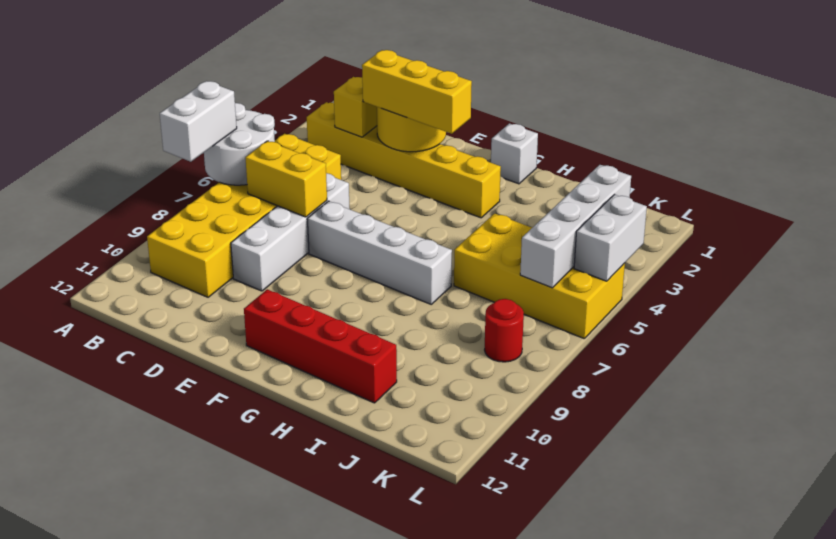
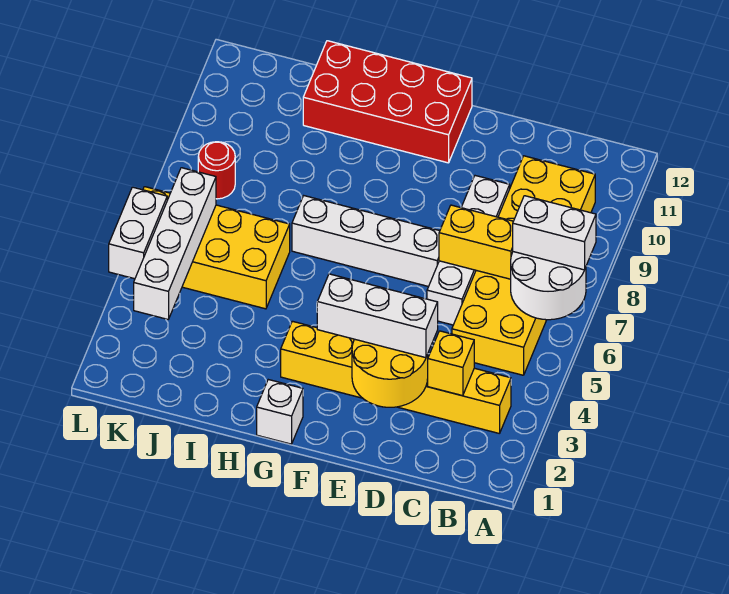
white brick A7:A8 level 3 -> white brick A7:B7 level 3
yellow brick D3:F3 level 3 -> white brick D3:F3 level 3
red brick F11:I11 level 1 -> red brick F11:I12 level 1

